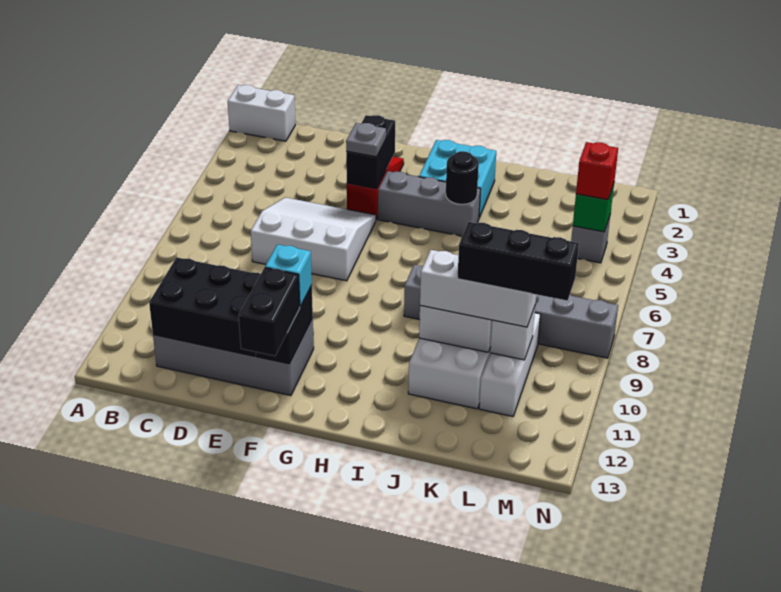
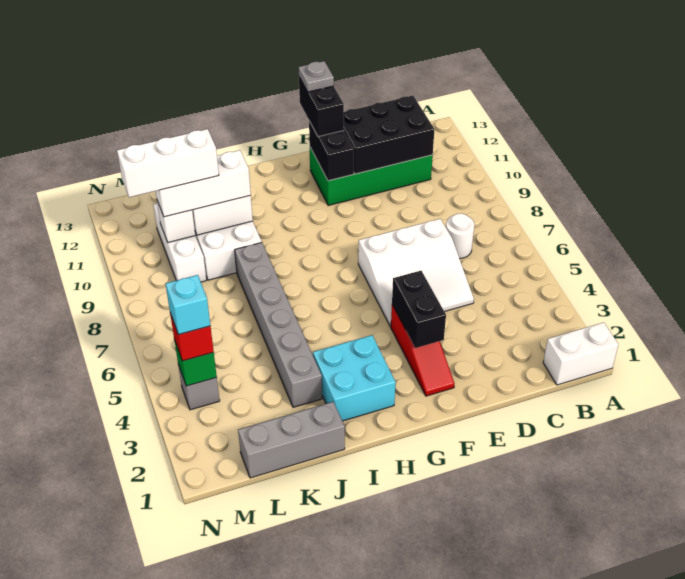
none -> white round brick C7 level 1
grey brick C11:F12 level 1 -> green brick C11:F12 level 1
grey plate F4 level 3 -> grey plate F13 level 4
cyan brick F11 level 3 -> cyan brick M4 level 4
grey brick G4:I4 level 1 -> grey brick J1:L1 level 1
black round brick I4 level 2 -> none
grey brick I8:N8 level 1 -> grey brick J3:J8 level 1
black brick K10:M10 level 4 -> white brick K10:M10 level 4

